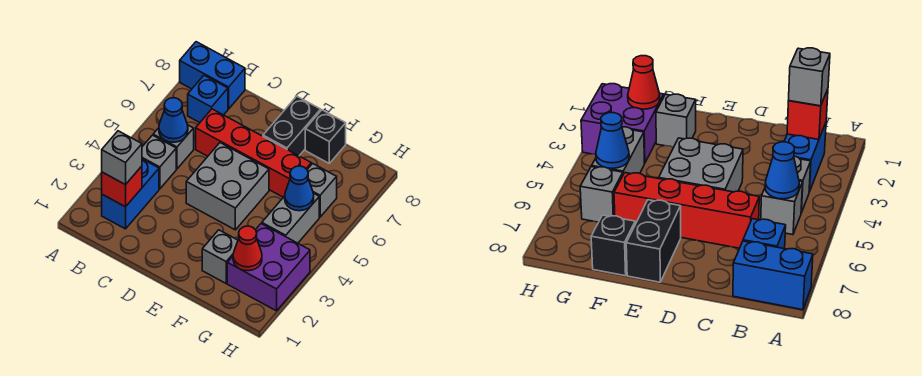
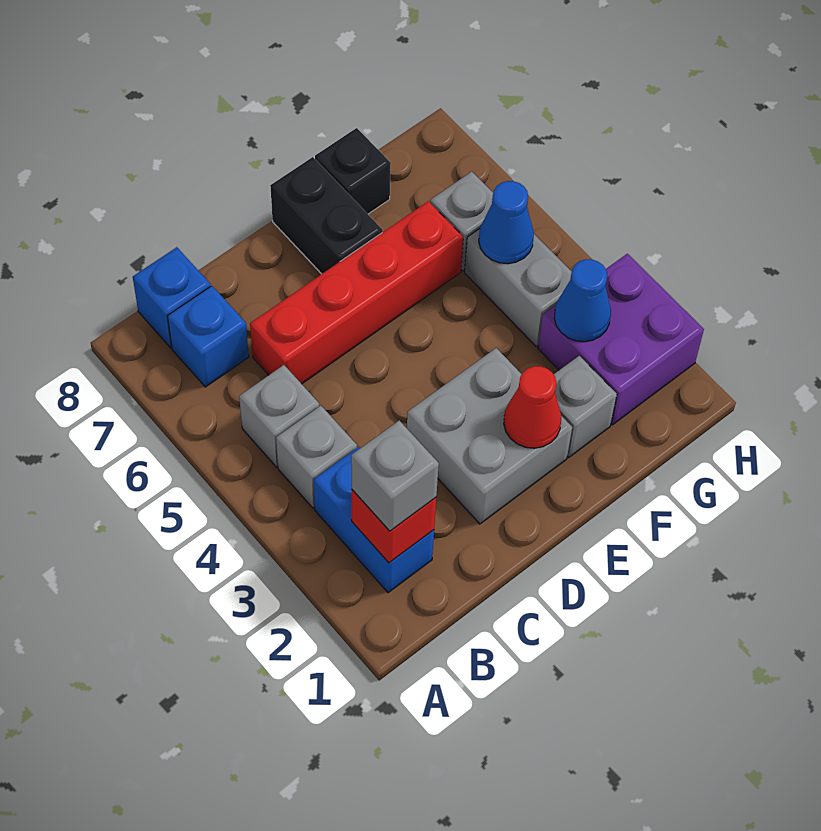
blue brick A8:B8 level 1 -> blue brick B8 level 1
blue cone B5 level 2 -> blue cone G3 level 2
grey brick D4:E5 level 1 -> grey brick D2:E3 level 1
red cone G2 level 2 -> red cone E2 level 2

